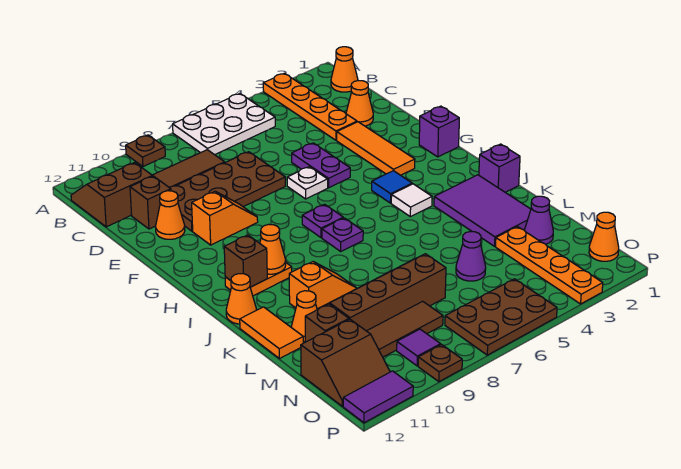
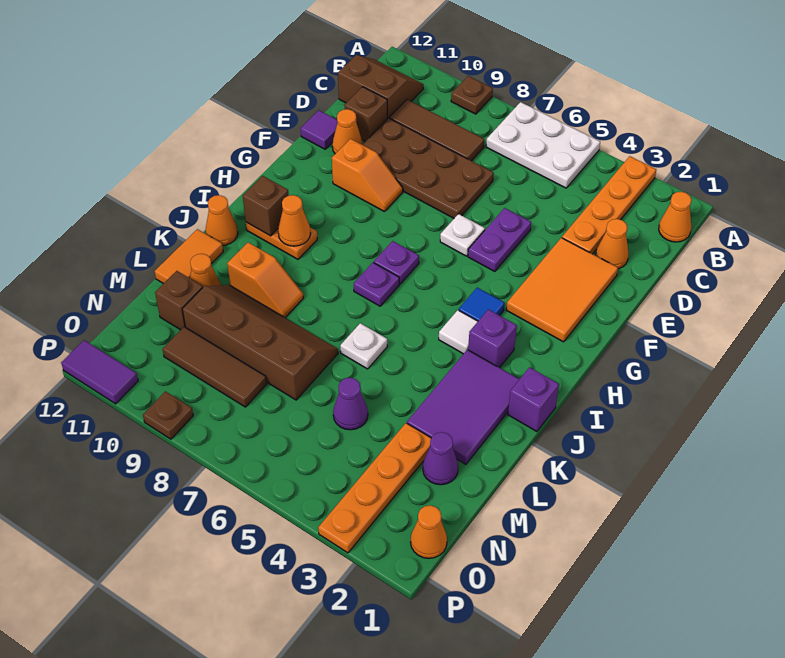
orange tile E3:G3 level 1 -> orange tile E2:G3 level 1
purple brick G1 level 1 -> purple brick I3 level 1
none -> white plate K6 level 1
brown slope N11:O12 level 1 top N -> none
brown plate O5:P7 level 1 -> none
purple tile O9 level 1 -> purple tile E12 level 1

